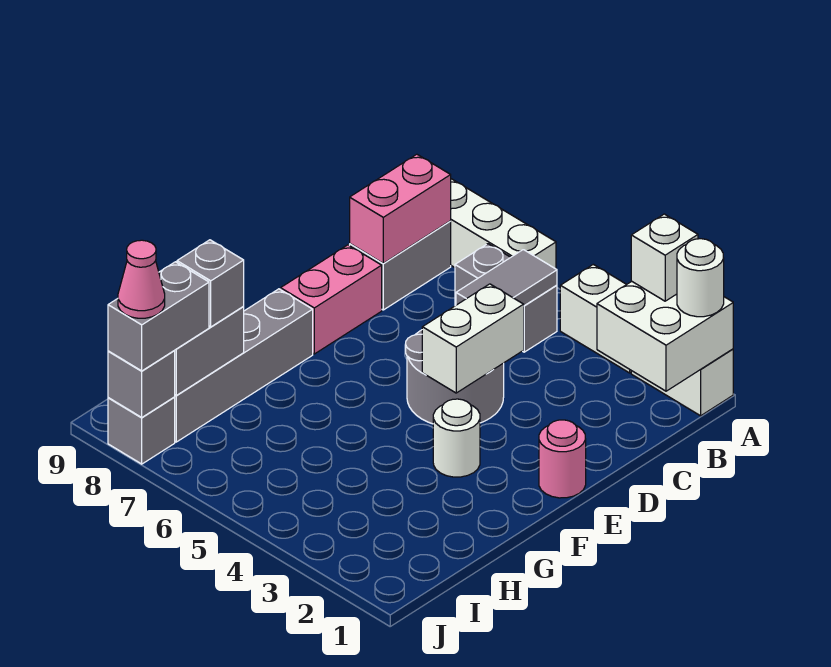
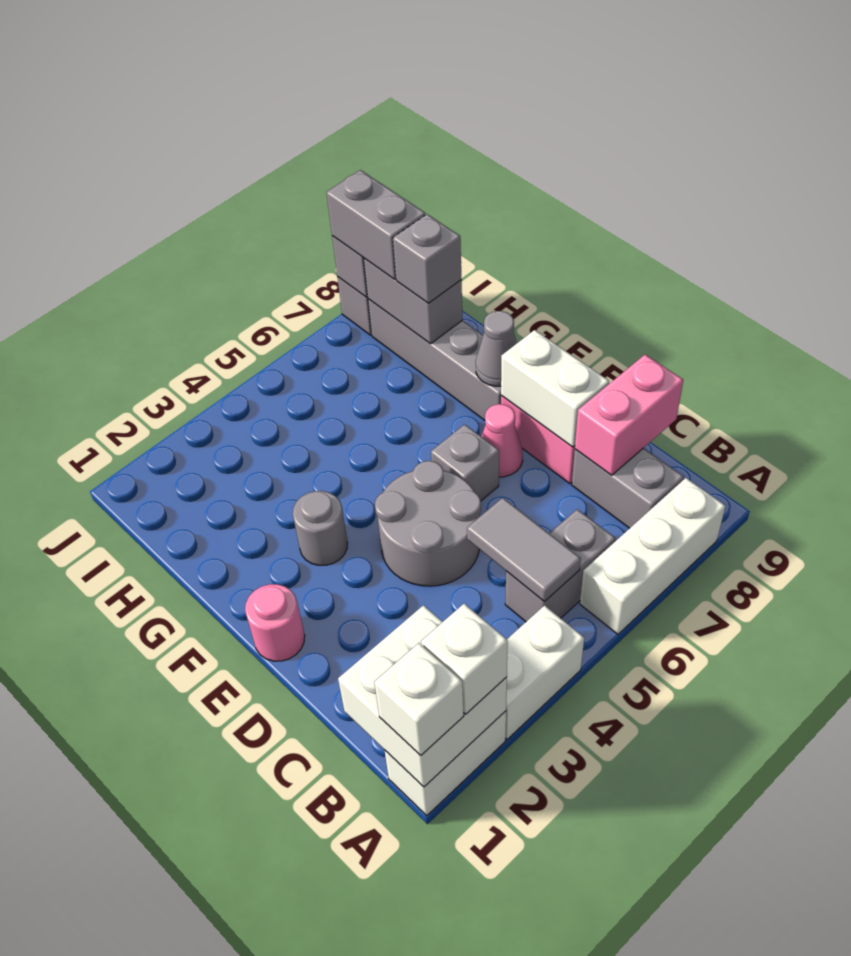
white round brick A1 level 3 -> white brick A1 level 3
pink brick B8:C8 level 2 -> pink brick C8:C9 level 2
white brick D4:E4 level 2 -> white brick D8:E8 level 2
none -> grey brick E6 level 1
white round brick F3 level 1 -> grey round brick F3 level 1
none -> grey cone F8 level 2
pink cone J8 level 4 -> pink cone E7 level 1

